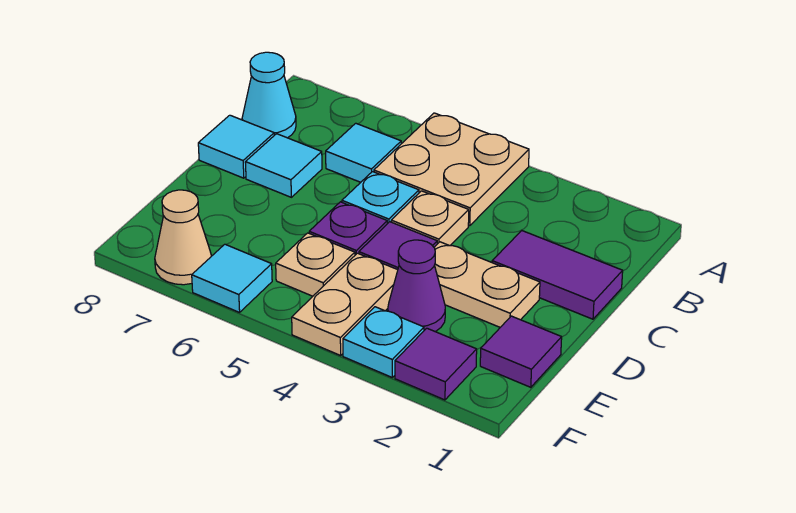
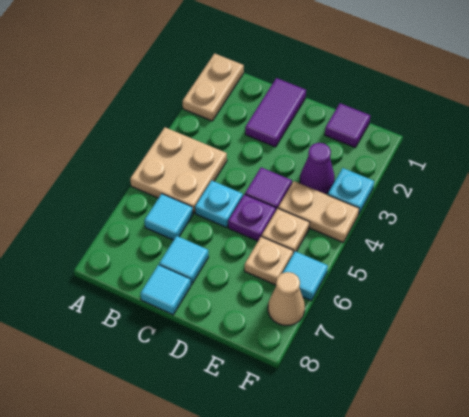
cyan cone B8 level 1 -> none
tan plate C4 level 1 -> tan plate E6 level 1
tan plate D2:D3 level 1 -> tan plate A1:A2 level 1
purple tile F2 level 1 -> none

